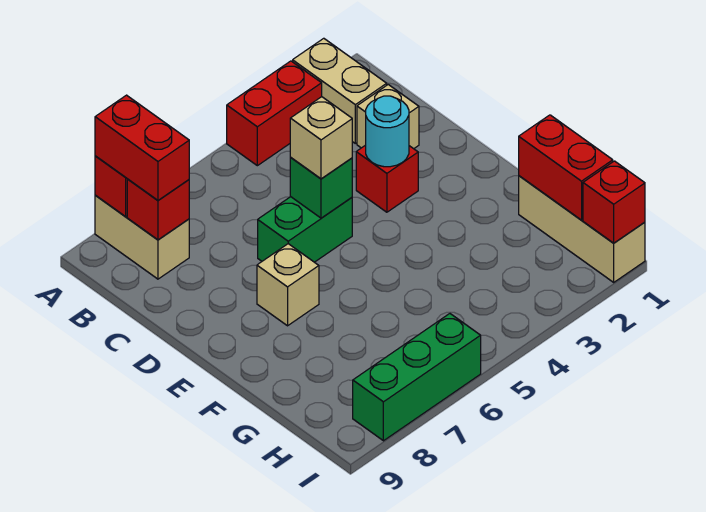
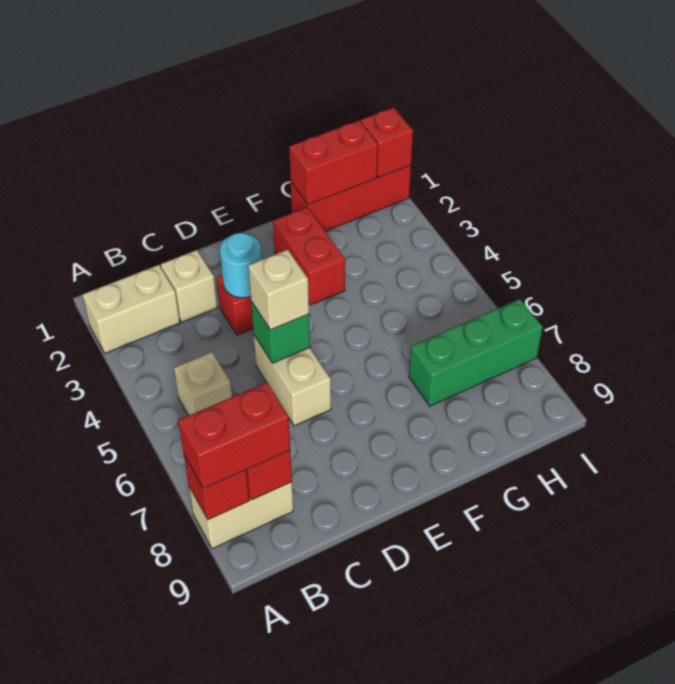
red brick A3:A4 level 1 -> red brick F2:F3 level 1
green brick D5:D6 level 1 -> tan brick D5:D6 level 1
tan brick E7 level 1 -> tan brick B5 level 1
tan brick G1:I1 level 1 -> red brick G1:I1 level 1
green brick I6:I8 level 1 -> green brick G7:I7 level 1

